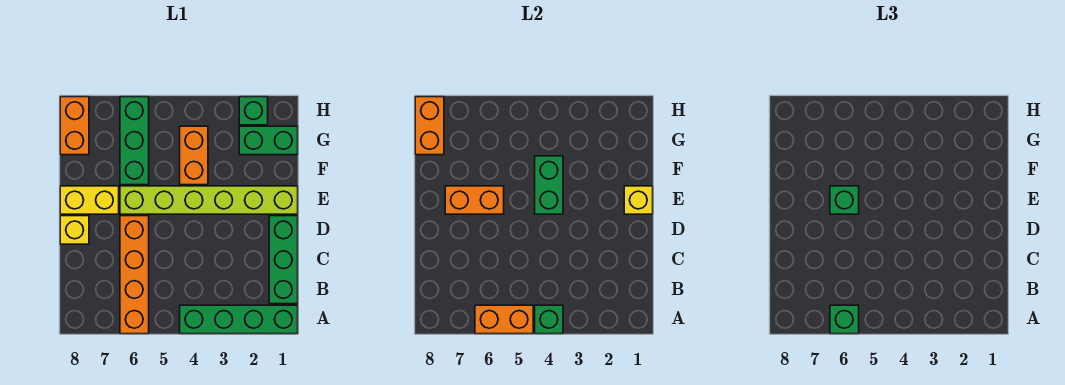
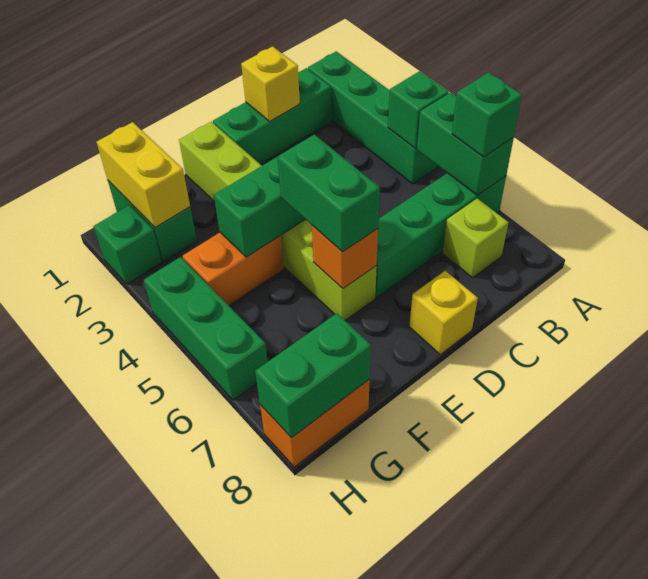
orange brick A5:A6 level 2 -> green brick A5:A6 level 2
orange brick A6:D6 level 1 -> green brick A6:D6 level 1
none -> lime brick B7 level 1
yellow brick E1 level 2 -> yellow brick C1 level 2
orange brick E6:E7 level 2 -> orange brick E6 level 2
green brick E6 level 3 -> green brick E5:E6 level 3
yellow brick E7:E8 level 1 -> yellow brick G1:G2 level 2
green brick F6:H6 level 1 -> green brick H4:H6 level 1
orange brick G8:H8 level 2 -> green brick G8:H8 level 2

